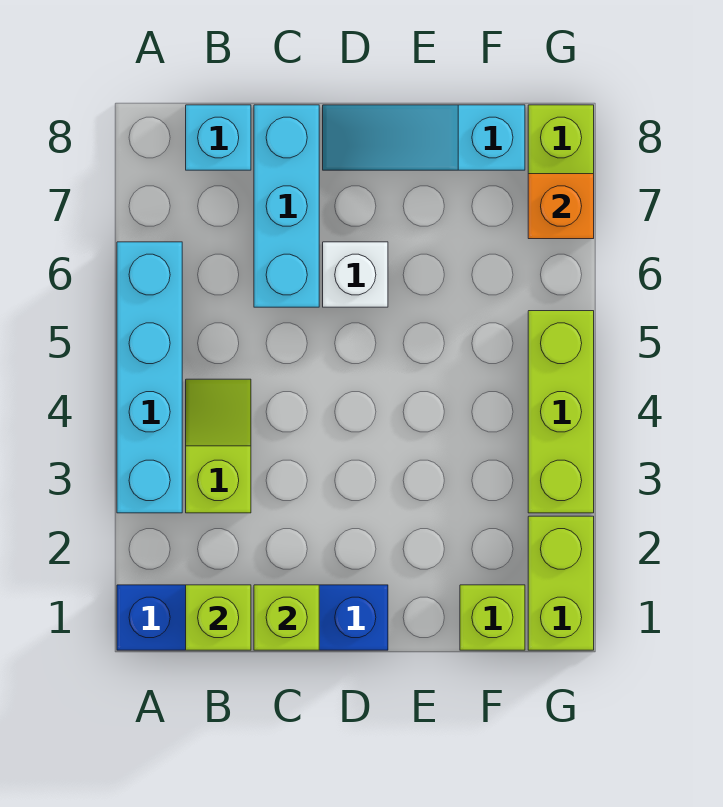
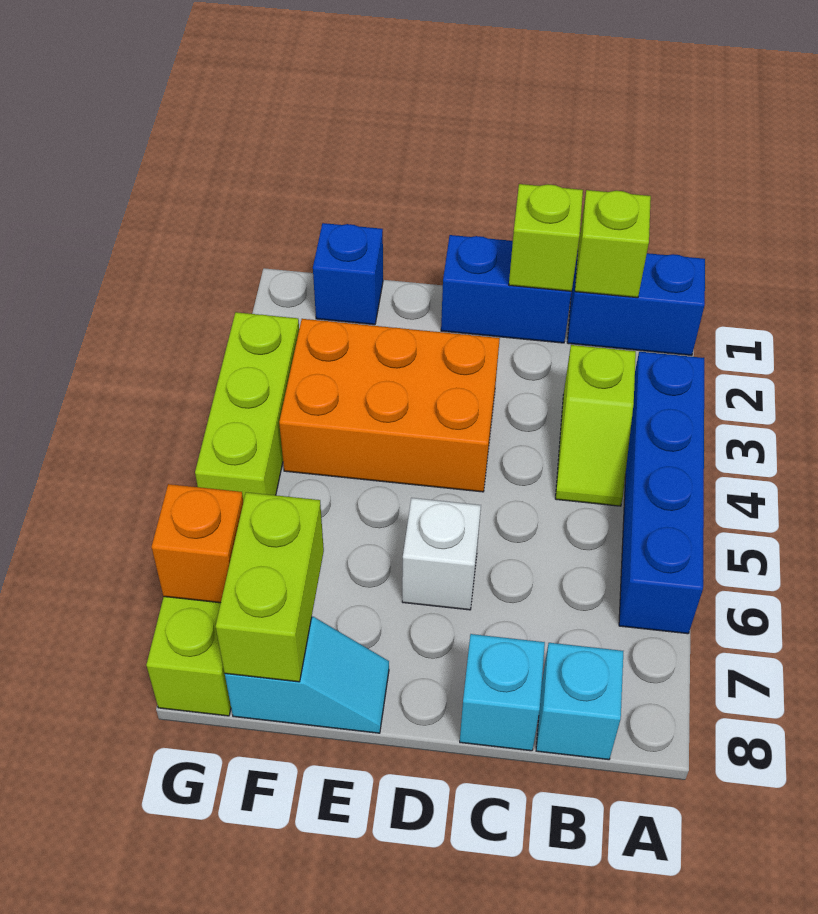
cyan brick A3:A6 level 1 -> blue brick A3:A6 level 1
cyan brick C6:C8 level 1 -> cyan brick C8 level 1
none -> orange brick D3:F4 level 1
cyan slope D8:F8 level 1 top F -> cyan slope E8:F8 level 1 top F
lime brick F1 level 1 -> blue brick F1 level 1
lime brick G1:G2 level 1 -> lime brick F7:F8 level 2

